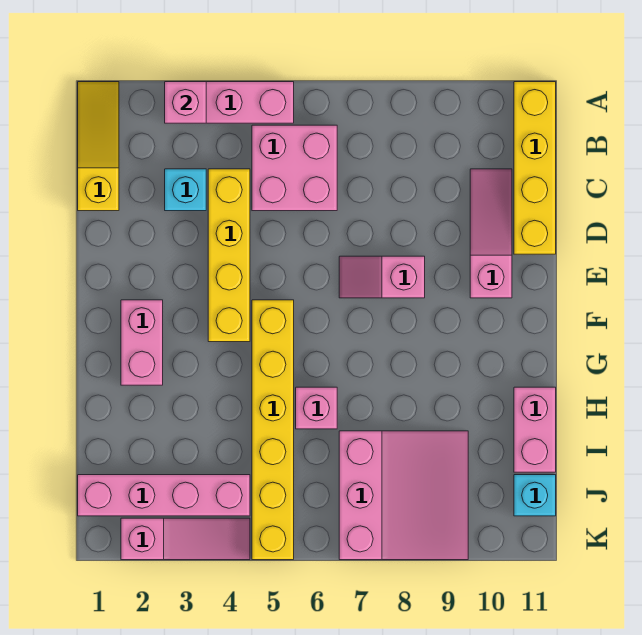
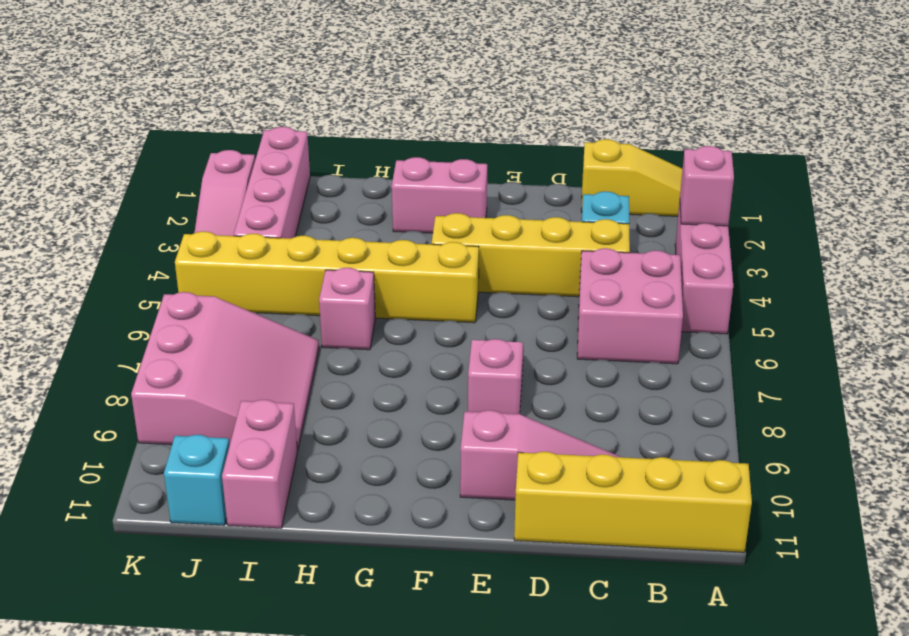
pink brick H11:I11 level 1 -> pink brick I10:I11 level 1
pink slope I7:K9 level 1 top 7 -> pink slope I7:K9 level 1 top K

